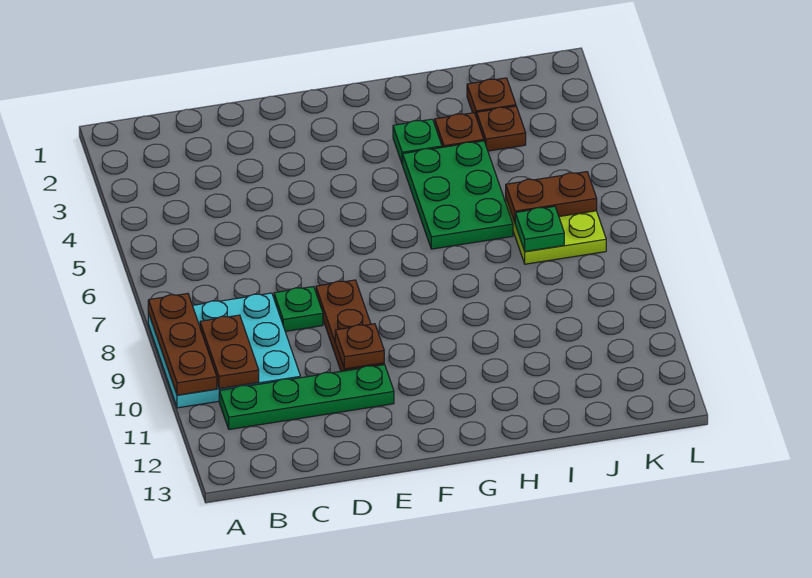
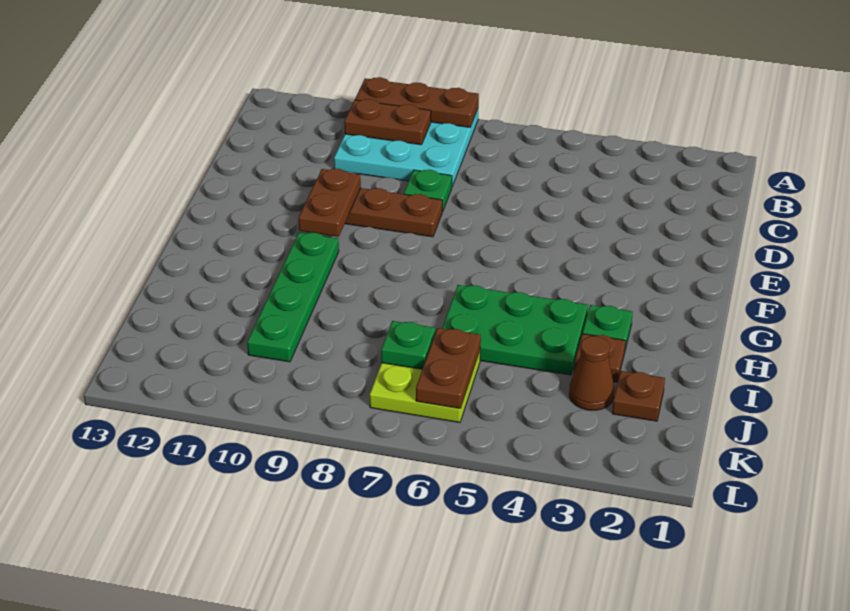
green plate B11:E11 level 1 -> green plate G10:J10 level 1
brown plate E10 level 2 -> brown plate E10:F10 level 2
brown plate J3 level 1 -> brown cone J3 level 1

